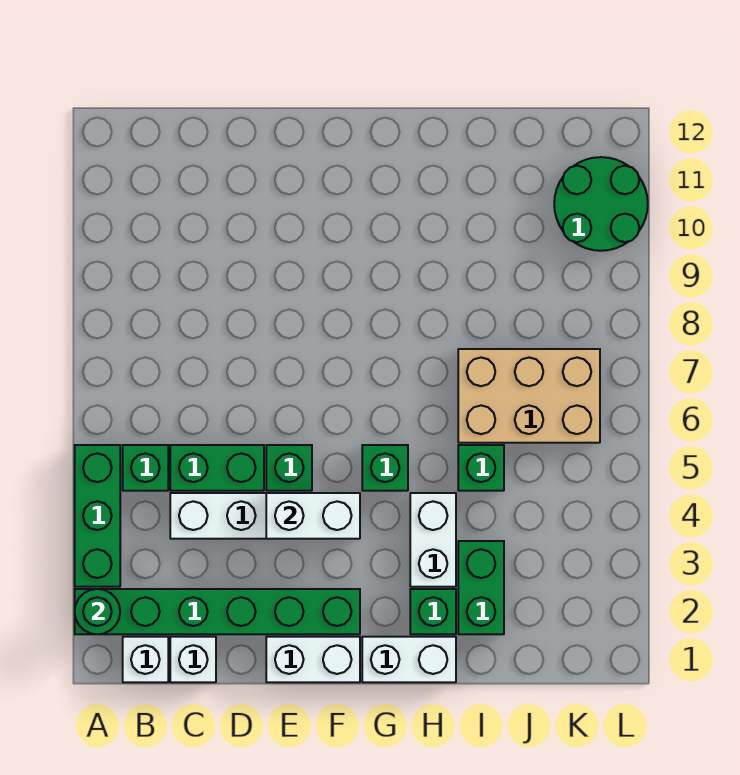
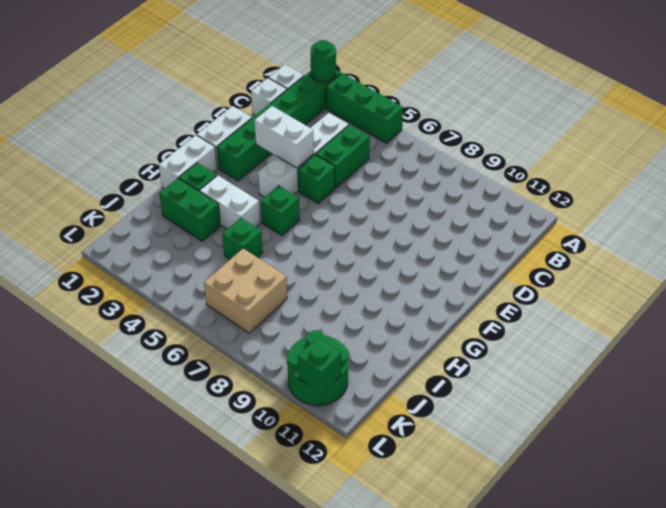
green brick B5 level 1 -> green brick L11 level 2
white brick E4:F4 level 2 -> white brick E3:E4 level 2
tan brick I6:K7 level 1 -> tan brick J6:K7 level 1

